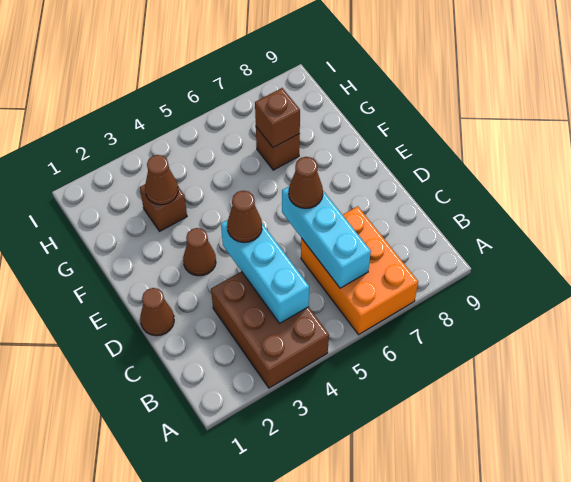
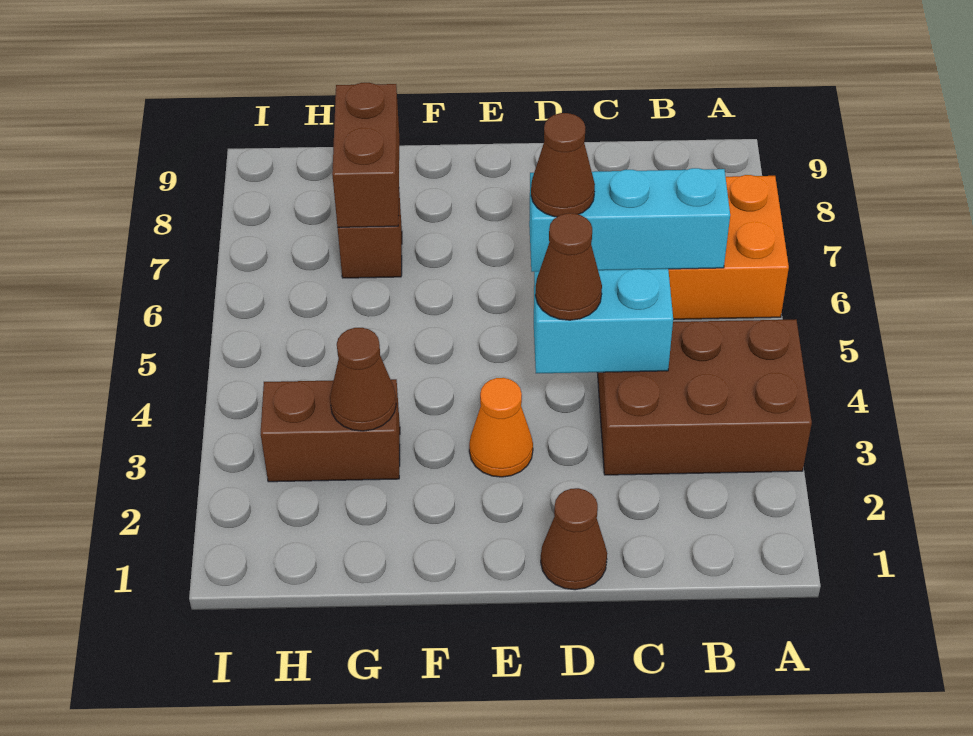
cyan brick B4:D4 level 2 -> cyan brick C4:D4 level 2
brown cone E3 level 1 -> orange cone E3 level 1
brown brick G3 level 1 -> brown brick G3:H3 level 1
brown brick G7 level 2 -> brown brick G7:G8 level 2

